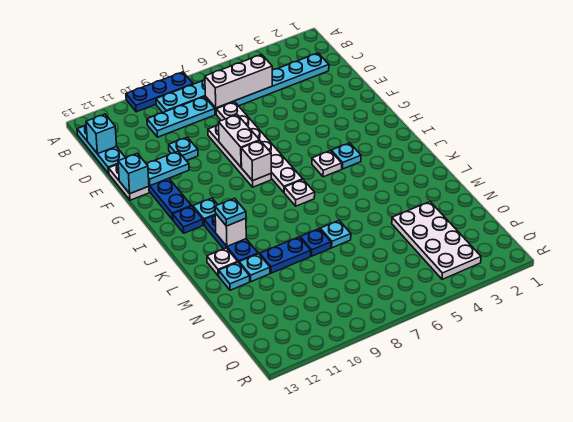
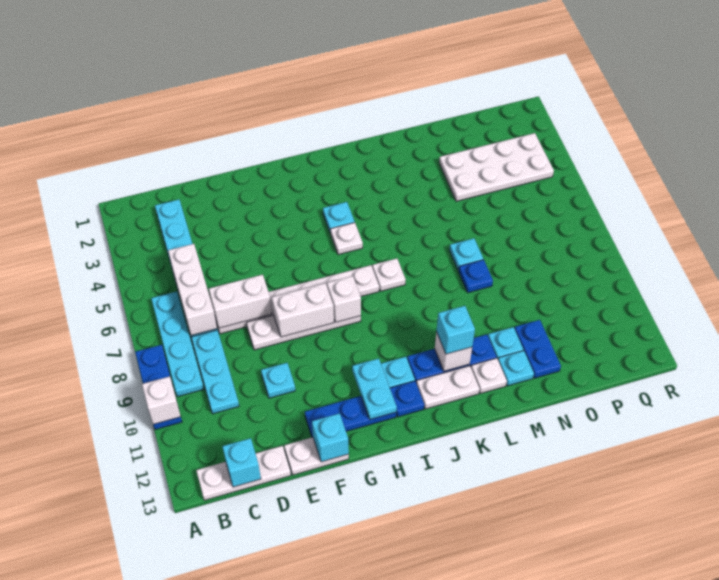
none -> white brick A10 level 2
cyan plate B13:D13 level 1 -> white plate B13:D13 level 1
none -> white brick D7:E7 level 2
cyan plate F11:F12 level 2 -> cyan plate H11:H12 level 2
none -> white plate J12:K12 level 1
cyan plate K11 level 3 -> cyan brick K11 level 3
blue plate M9:M10 level 1 -> blue plate N11:N12 level 1

